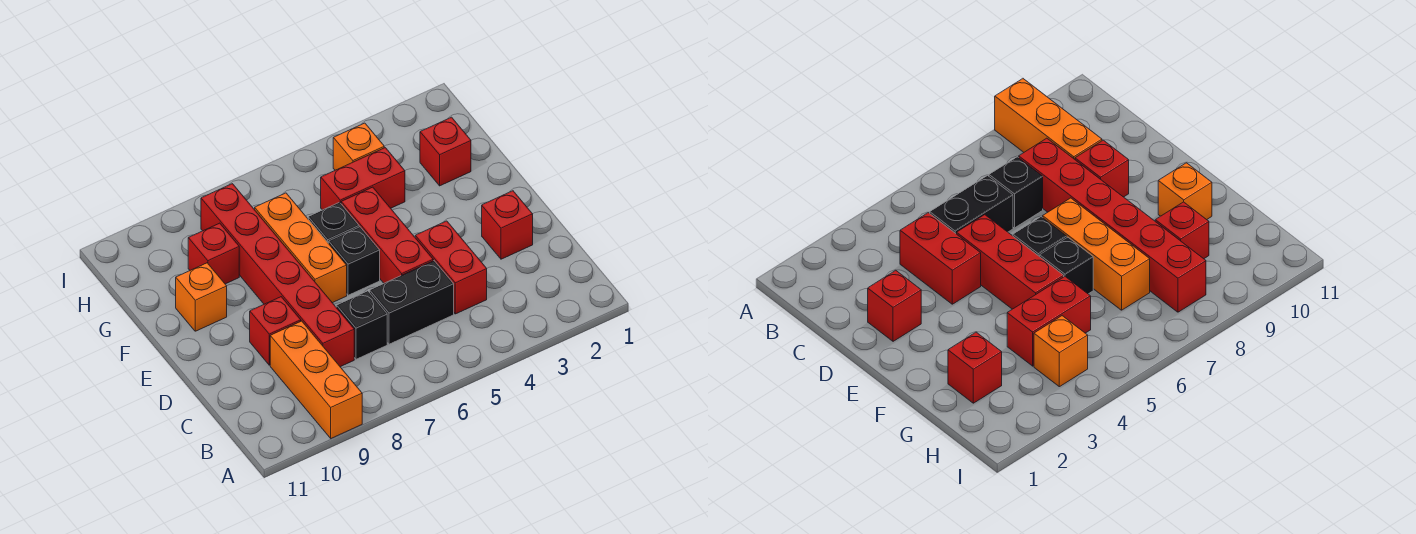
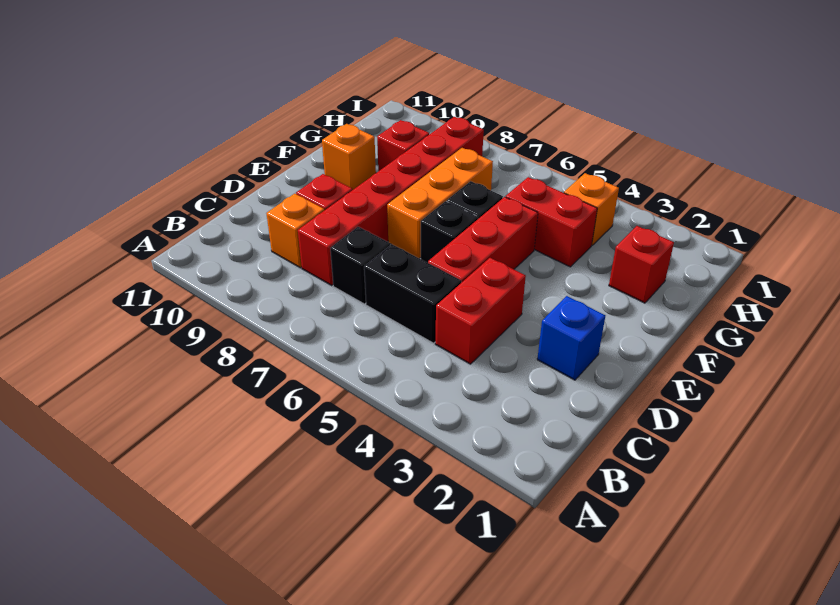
orange brick A9:C9 level 1 -> orange brick C9 level 1
red brick D2 level 1 -> blue brick D2 level 1

